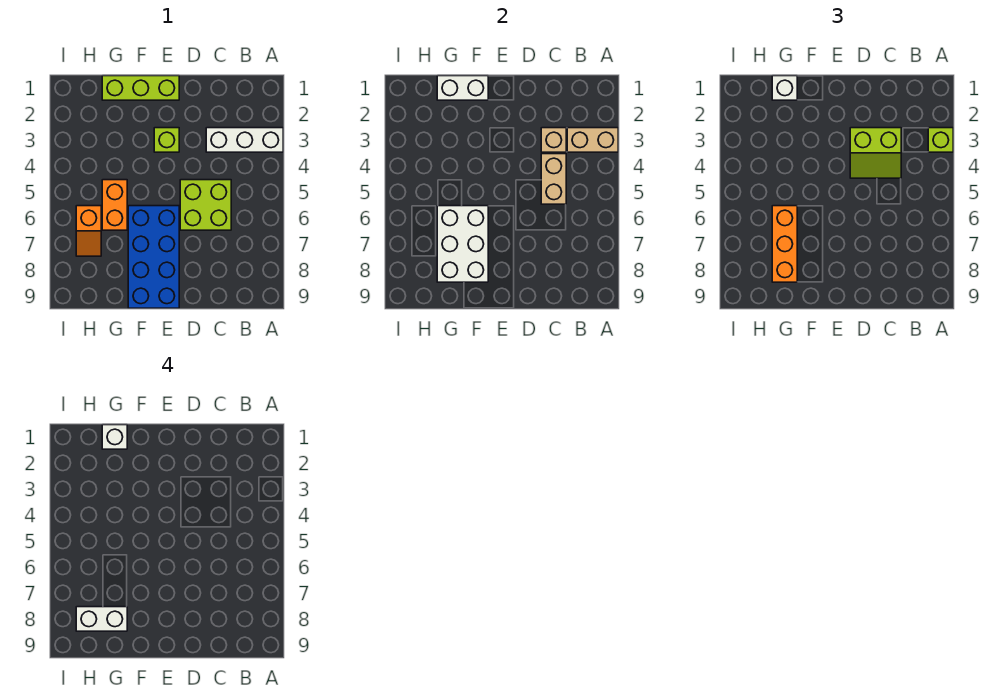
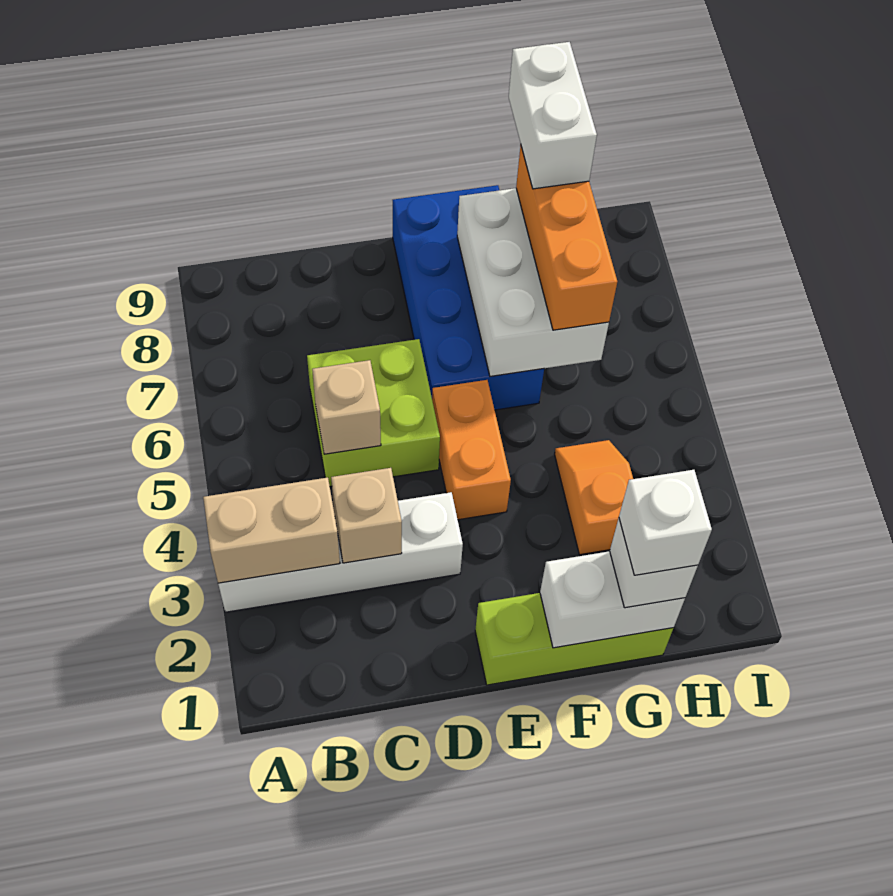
white brick A3:C3 level 1 -> white brick A3:D3 level 1
lime brick A3 level 3 -> none
lime slope C3:D4 level 3 top 3 -> none
tan brick C4:C5 level 2 -> tan brick C5 level 2
lime brick E3 level 1 -> none
orange brick G5:G6 level 1 -> orange brick E4:E5 level 1
white brick G8:H8 level 4 -> white brick G8:G9 level 4
orange slope H6:H7 level 1 top 6 -> orange slope G3:G4 level 1 top 3

